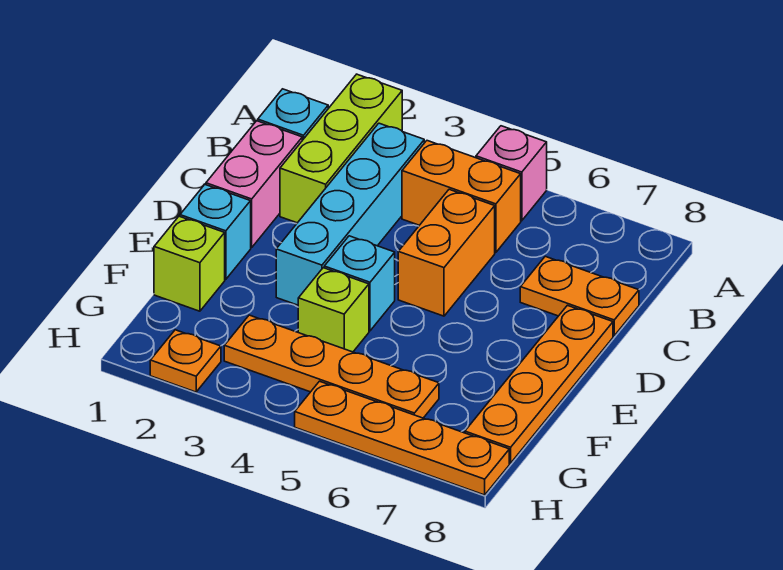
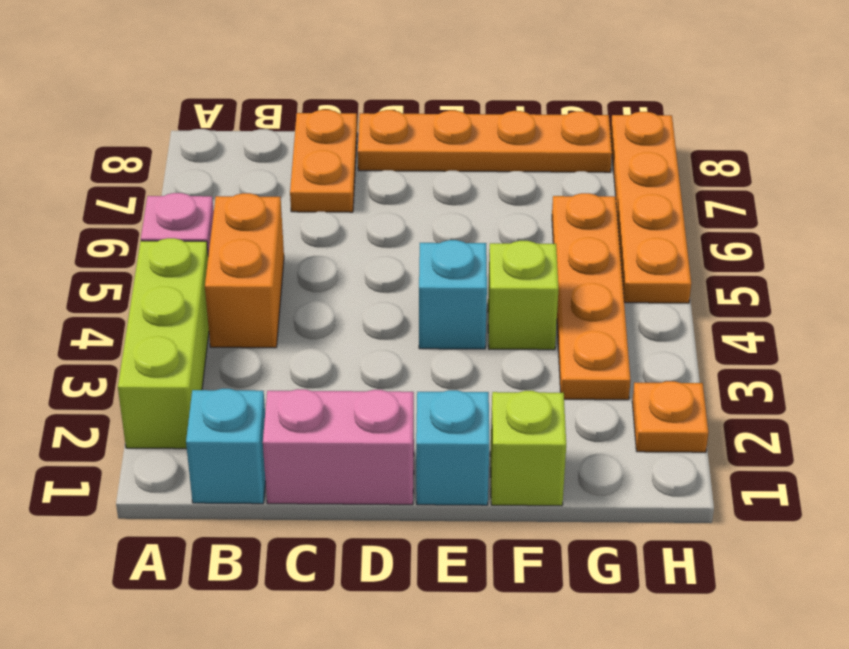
lime brick A2:C2 level 1 -> lime brick A2:A4 level 1
cyan brick B3:E3 level 1 -> none
orange brick C5:D5 level 1 -> none

